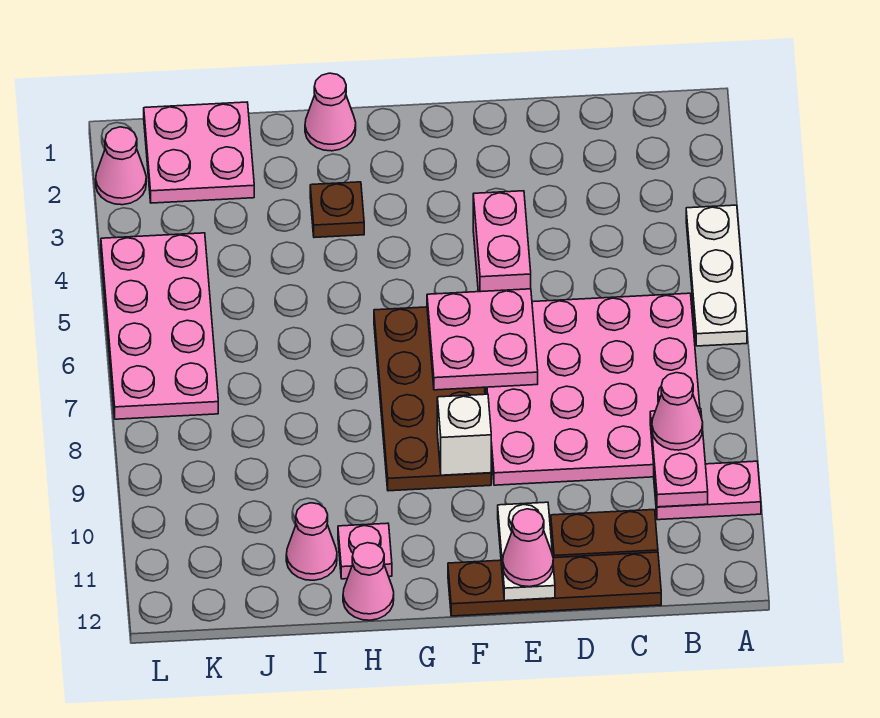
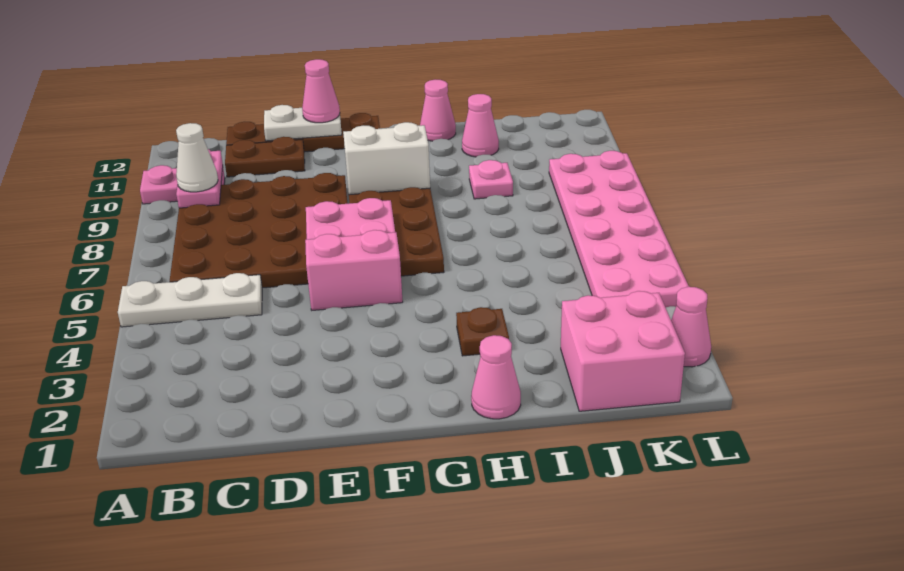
white plate A4:A6 level 1 -> white plate A5:C5 level 1
pink plate B6:E9 level 1 -> brown plate B6:E9 level 1
pink cone B9 level 3 -> white cone B9 level 3
pink brick E4:E5 level 1 -> pink brick E5:F5 level 1
white plate E11:E12 level 2 -> white plate D12:E12 level 2
white brick F9 level 2 -> white brick F9:G9 level 2
pink plate H11 level 1 -> pink plate I9 level 1
pink plate J1:K2 level 1 -> pink brick J1:K2 level 1
pink plate K4:L7 level 1 -> pink plate K4:L9 level 1

